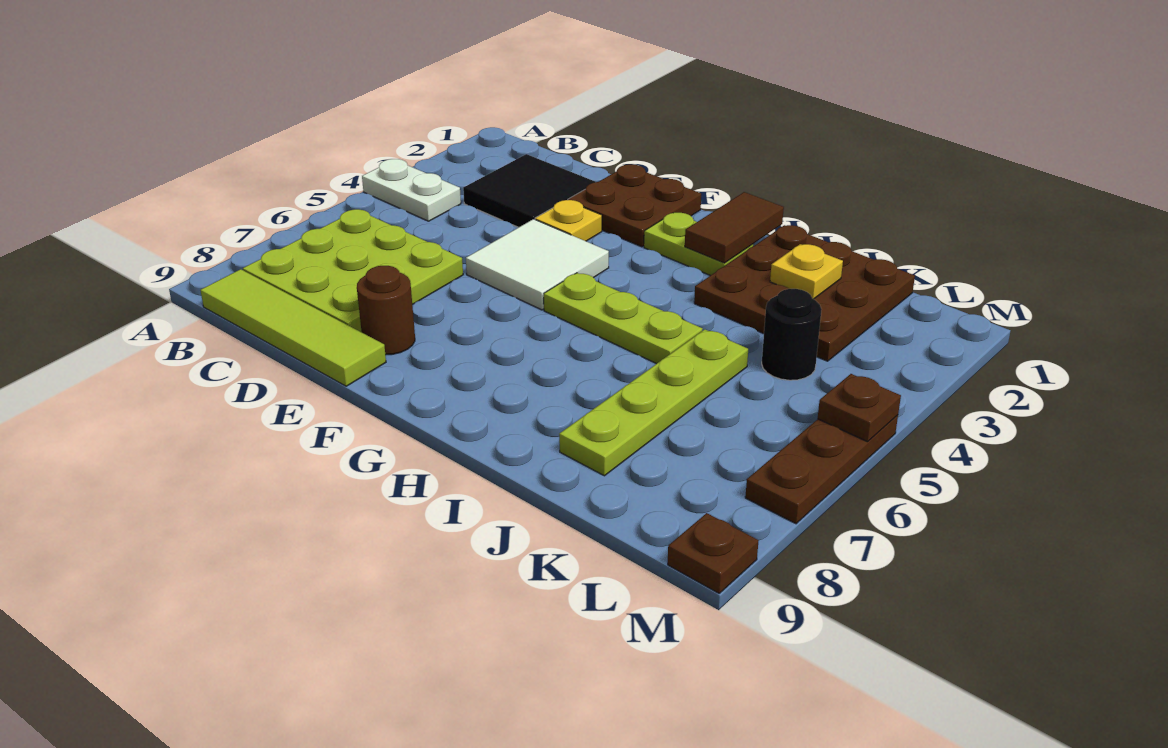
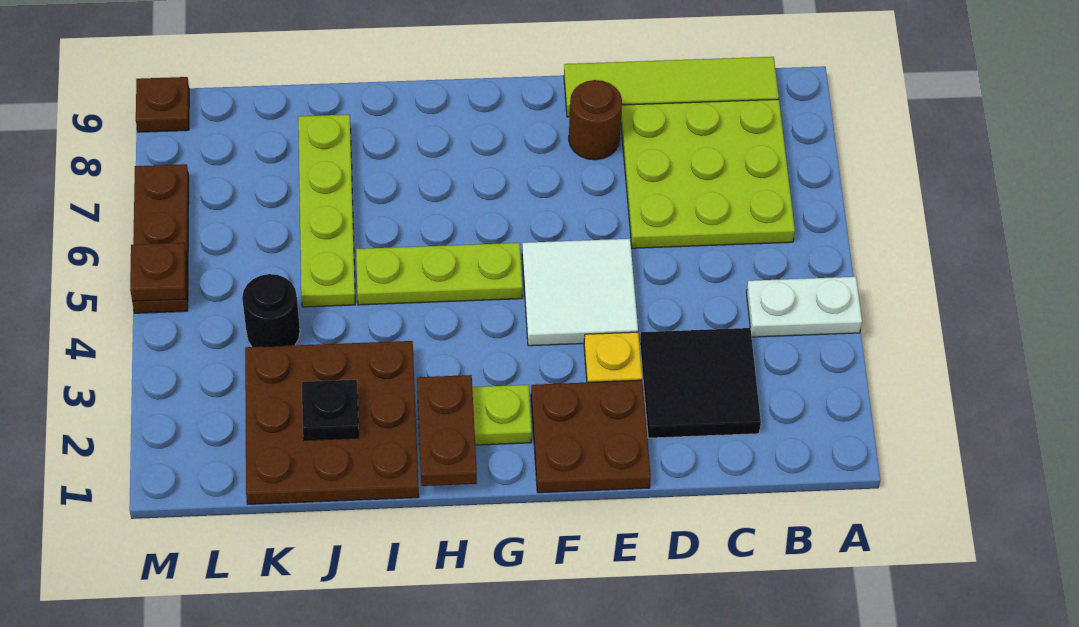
brown tile H1:H2 level 2 -> brown plate H1:H2 level 2
yellow plate J2 level 2 -> black plate J2 level 2

